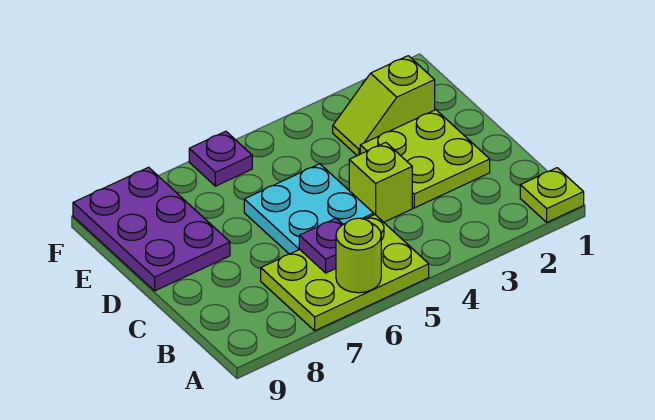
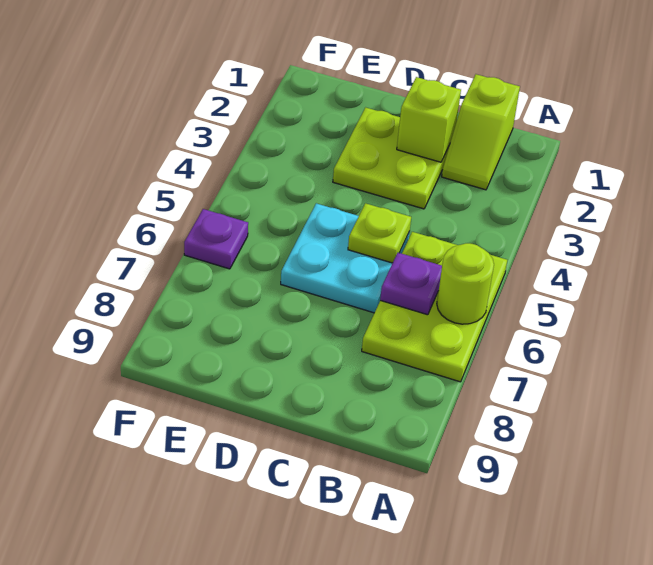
lime plate A1 level 1 -> lime plate C5 level 2
lime brick C4 level 1 -> lime brick C2 level 2
purple plate D8:F9 level 1 -> none
lime slope E2:E3 level 1 top 2 -> lime slope B1:B2 level 1 top 1

